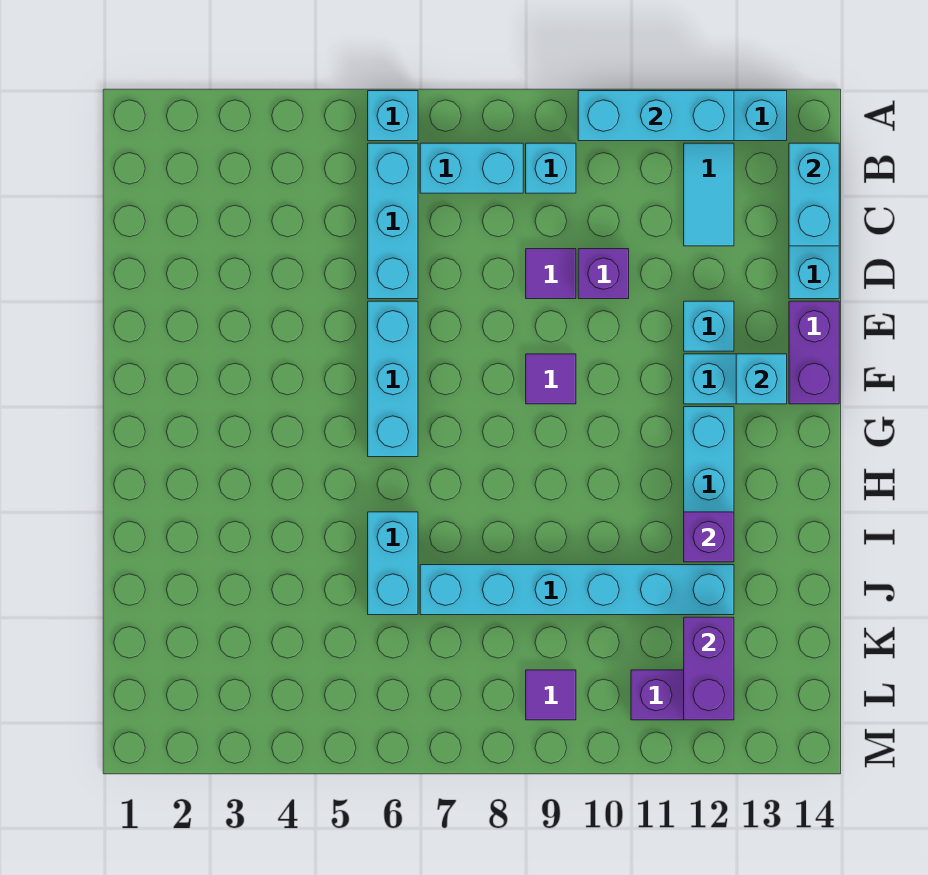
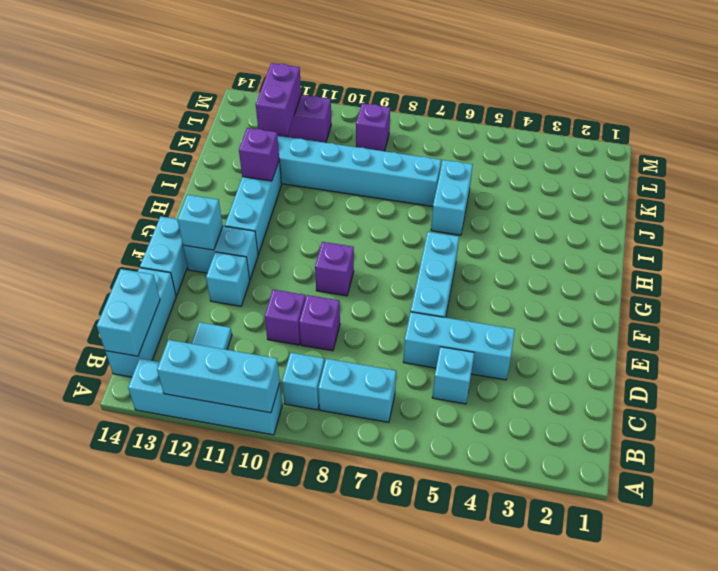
cyan brick A6 level 1 -> cyan brick C5 level 1
cyan brick B6:D6 level 1 -> cyan brick D4:D6 level 1
purple tile D9 level 1 -> purple brick D9 level 1
purple brick E14:F14 level 1 -> cyan brick E14:F14 level 1
purple tile F9 level 1 -> purple brick F9 level 1
purple tile L9 level 1 -> purple brick L9 level 1

